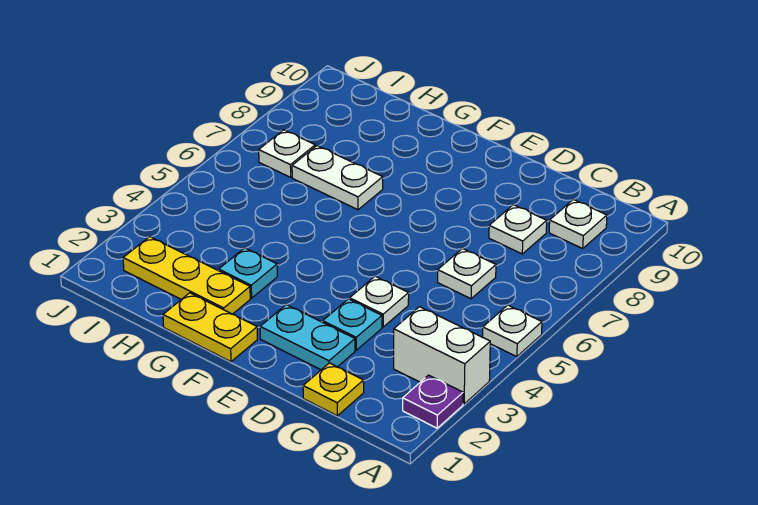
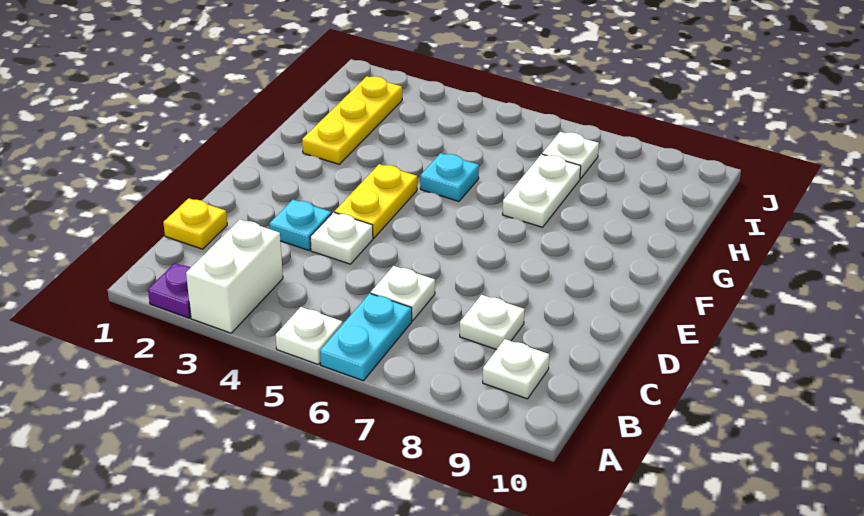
cyan plate D2:E2 level 1 -> cyan plate A6:B6 level 1
yellow plate F1:G1 level 1 -> yellow plate E4:F4 level 1
cyan plate G3 level 1 -> cyan plate G5 level 1

